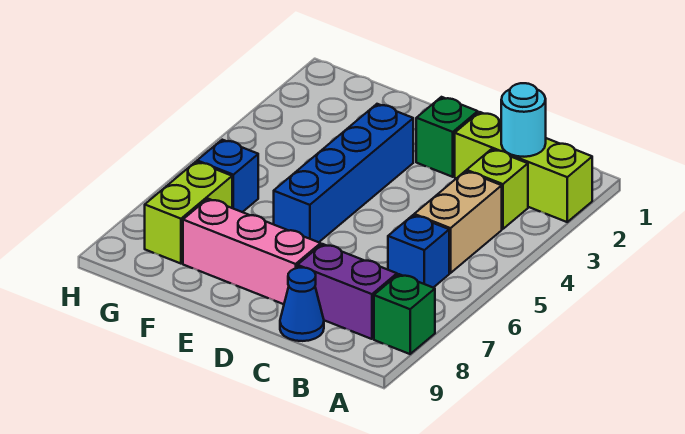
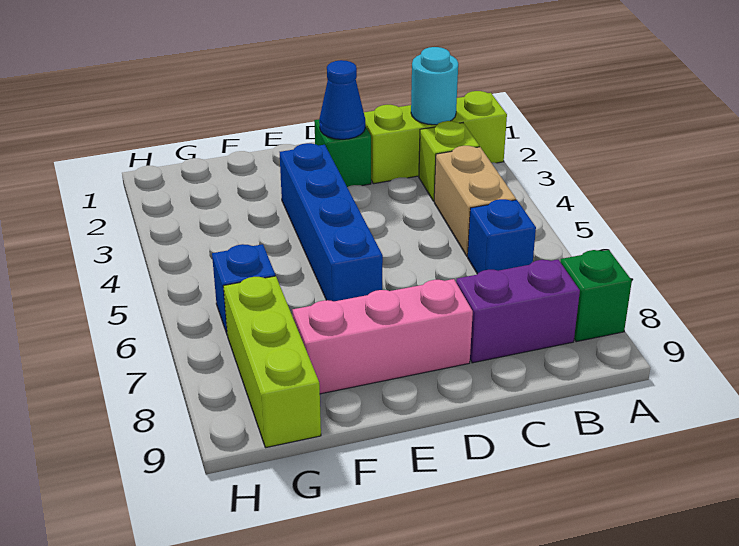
blue cone C9 level 1 -> blue cone D2 level 2
lime brick G7:G8 level 1 -> lime brick G7:G9 level 1

